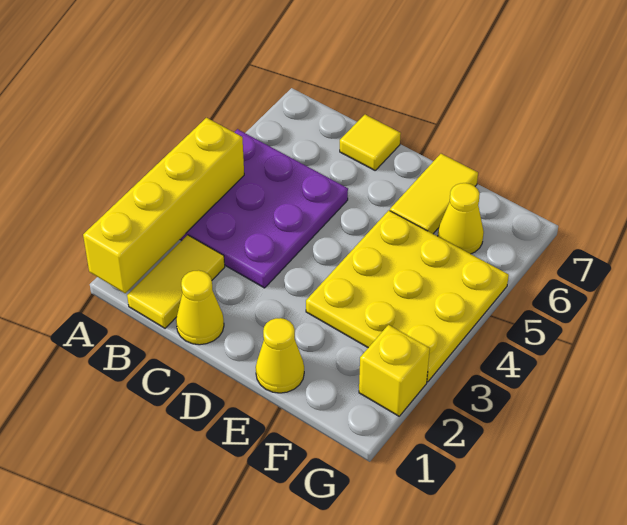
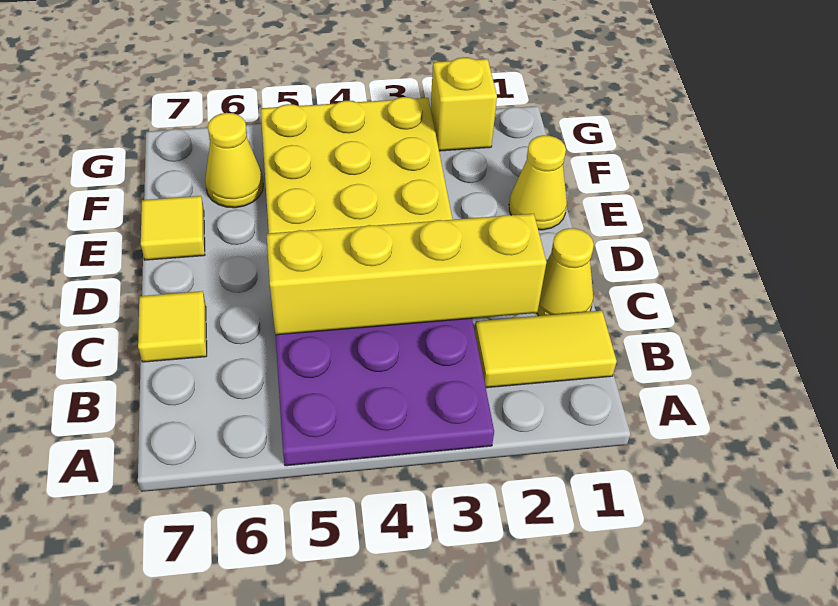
yellow brick A1:A4 level 2 -> yellow brick C2:C5 level 2
yellow tile E6:E7 level 1 -> yellow tile E7 level 1

